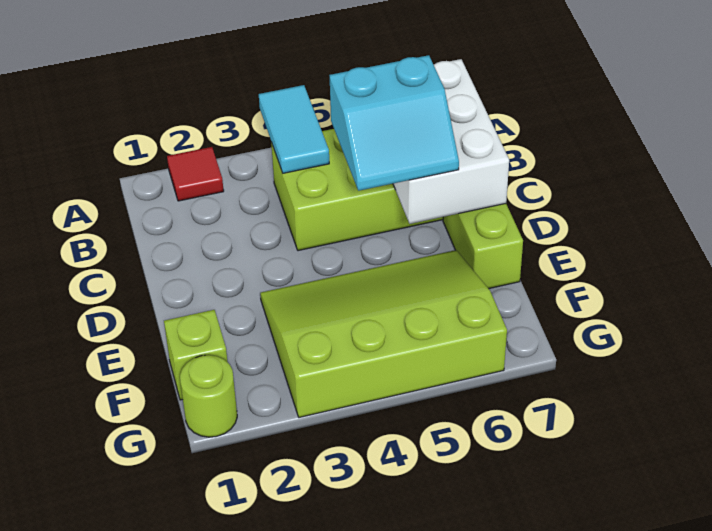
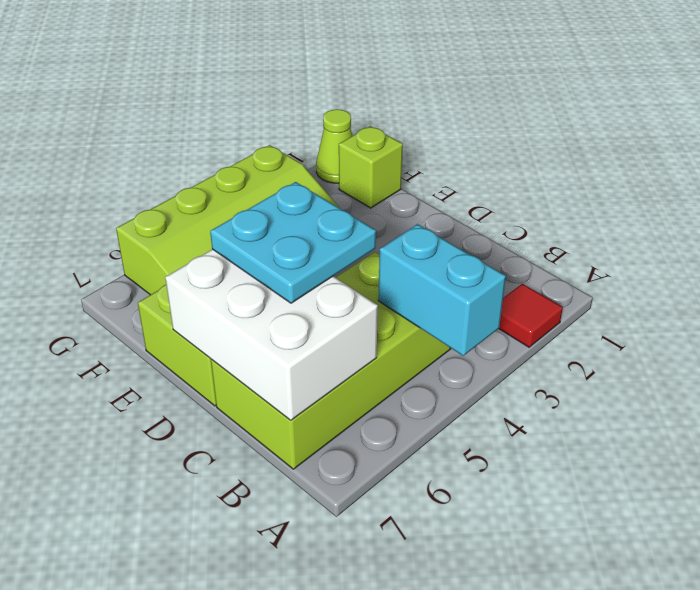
cyan tile A4:B4 level 2 -> cyan brick A4:B4 level 2
cyan slope C5:D6 level 3 top C -> cyan plate C5:D6 level 3
lime round brick G1 level 1 -> lime cone G1 level 1

